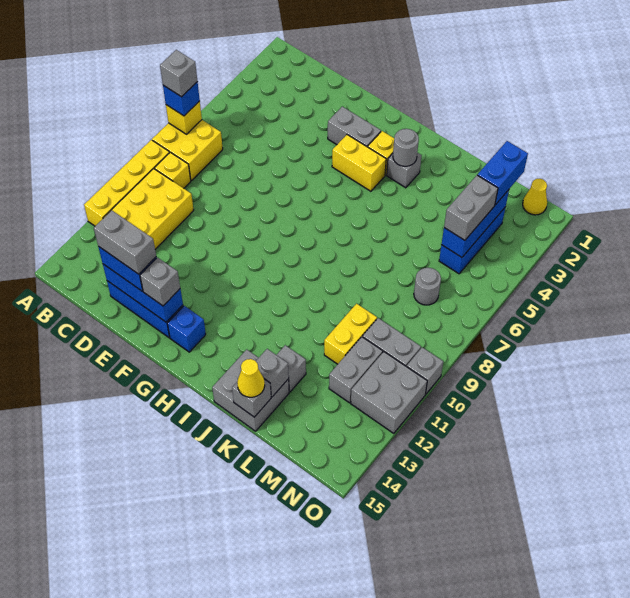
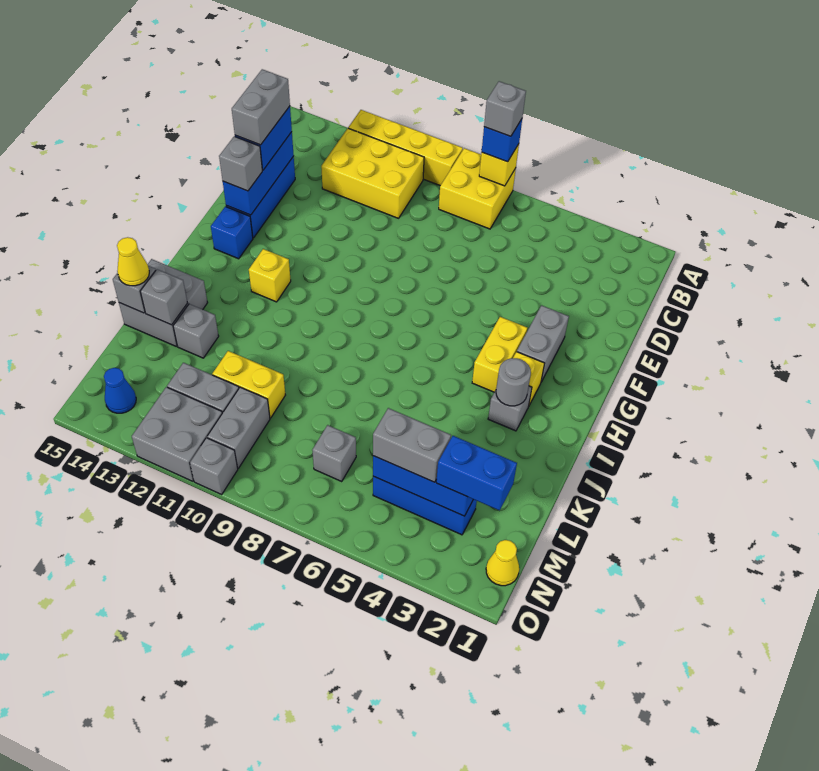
yellow brick B9 level 1 -> yellow brick H12 level 1
grey round brick M7 level 1 -> grey brick M7 level 1
none -> blue cone N14 level 1

